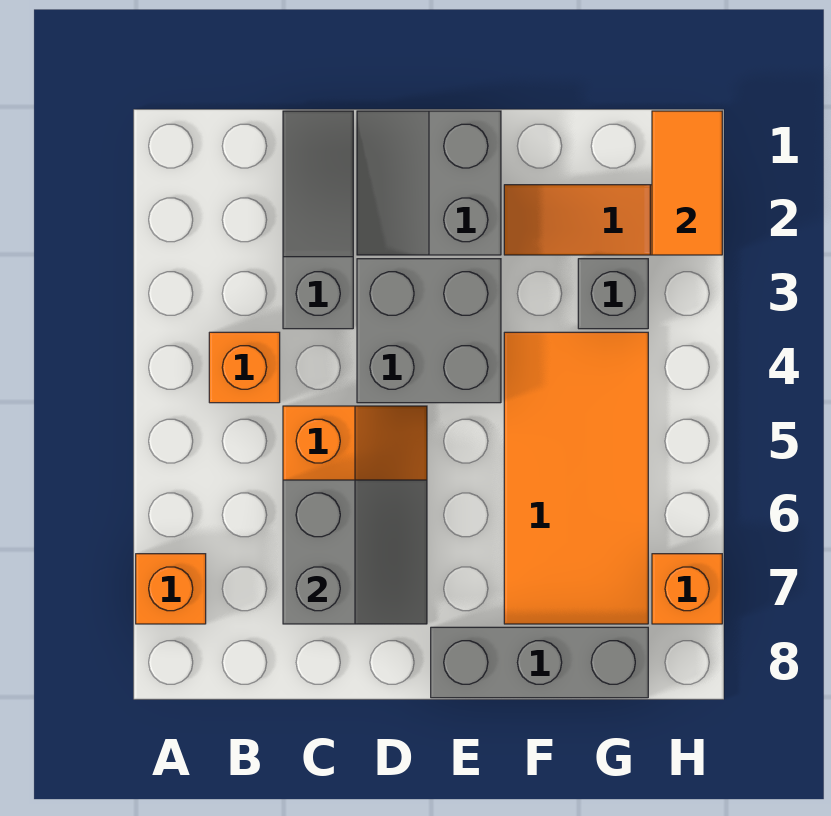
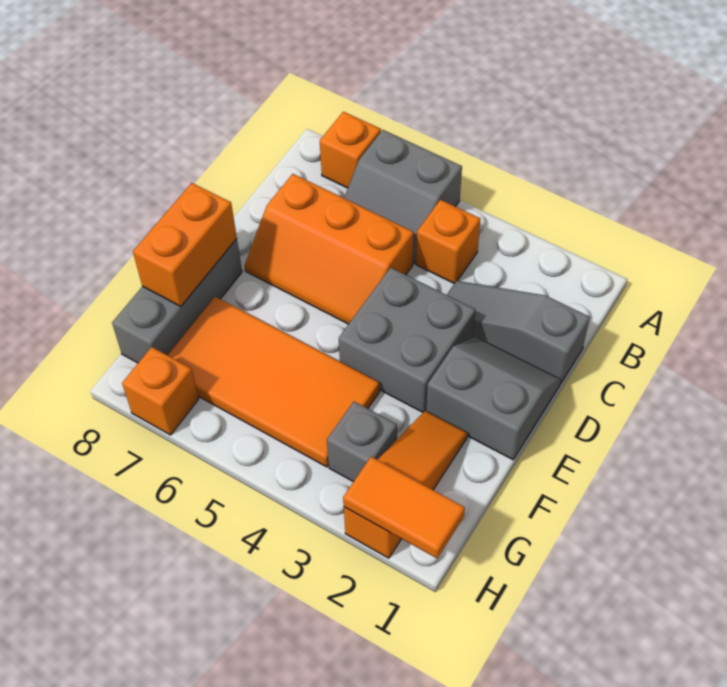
grey slope C1:C3 level 1 top 3 -> grey slope C1:C3 level 1 top 1
grey slope C6:D7 level 2 top C -> grey slope A5:B6 level 1 top A
none -> orange brick E8:F8 level 2

